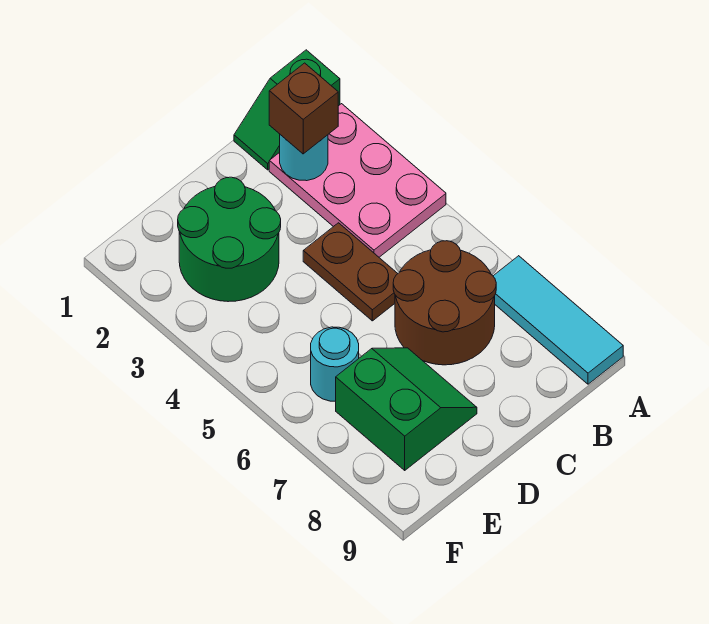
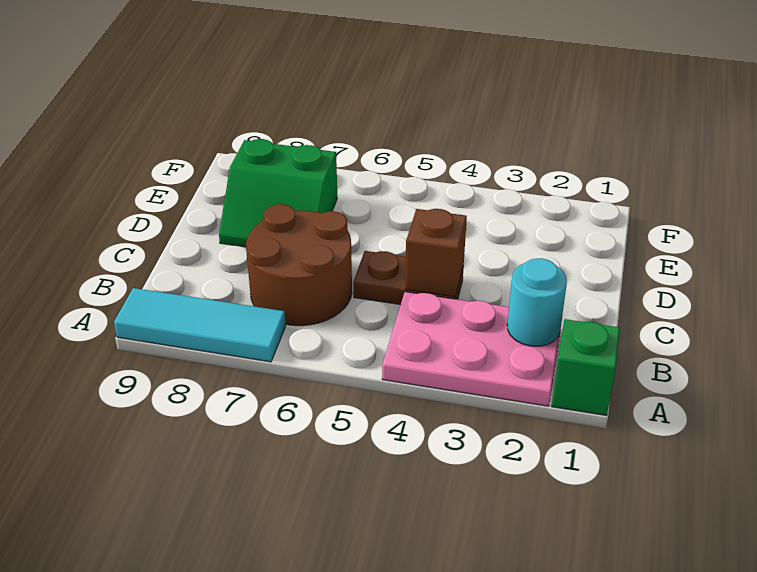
brown brick B2 level 3 -> brown brick C4 level 2
green round brick D2:E3 level 1 -> none
cyan round brick E6 level 1 -> none

